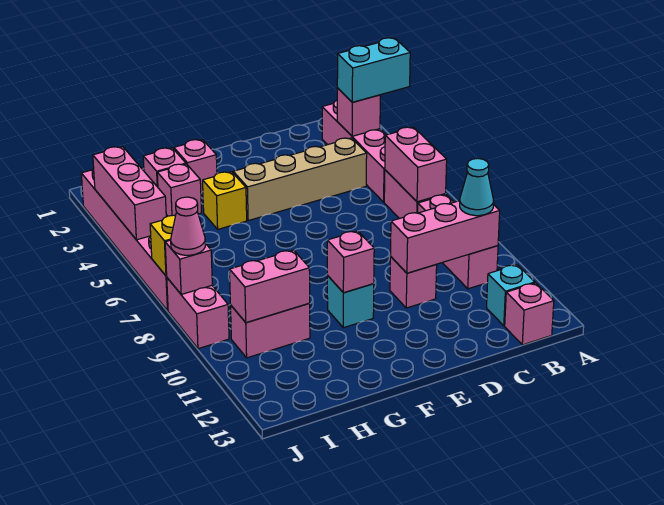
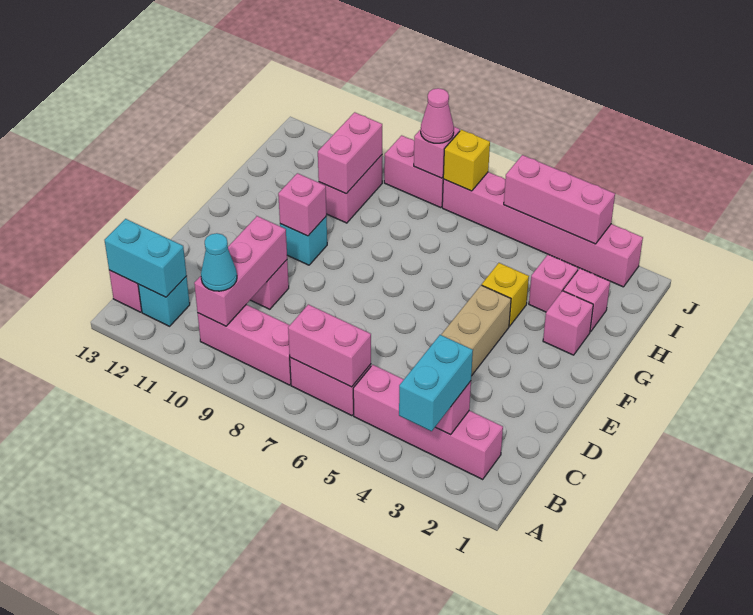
none -> cyan brick B12:B13 level 2

